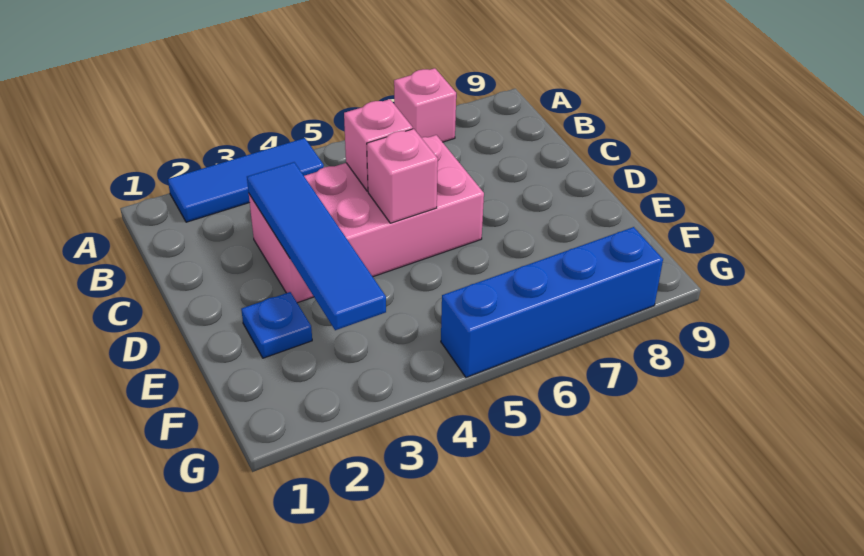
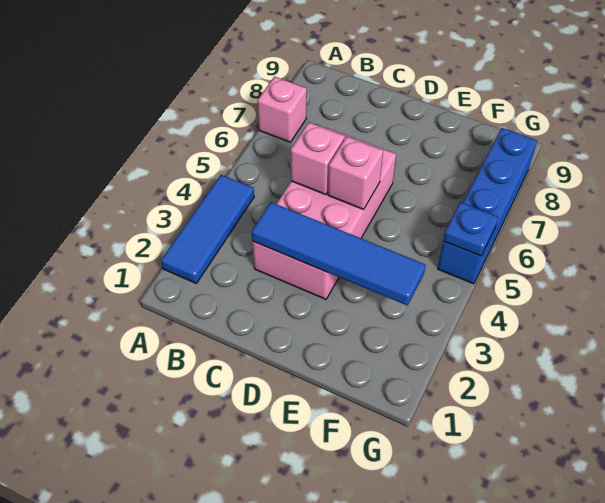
blue plate E2 level 1 -> blue plate G5 level 2

